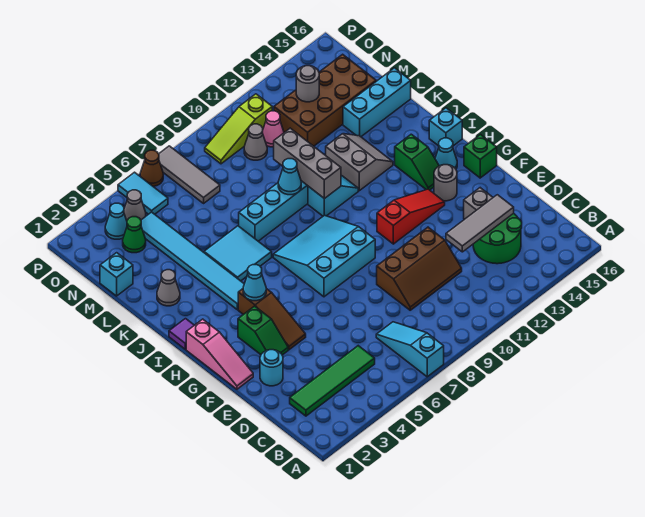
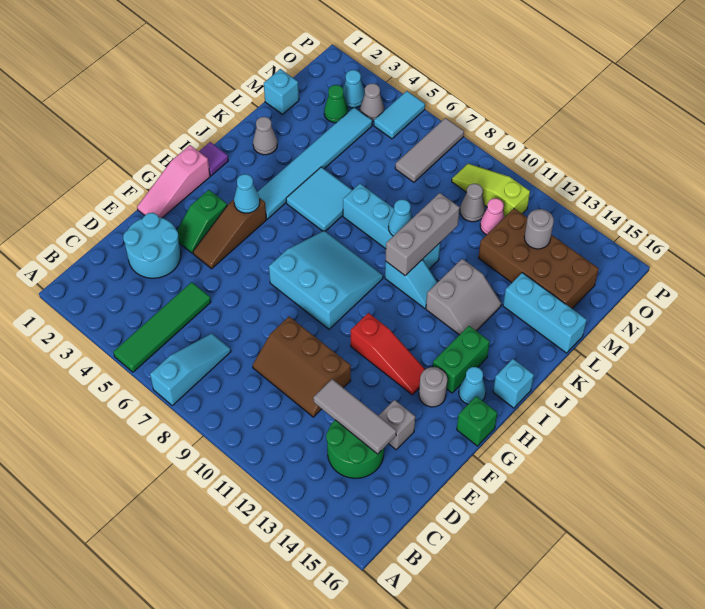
green tile C2:C5 level 1 -> green tile A5:D5 level 1
cyan round brick E2 level 1 -> cyan round brick D2:E3 level 1
green slope H14:I14 level 1 top I -> green brick H14:I14 level 1
brown cone P6 level 1 -> none

